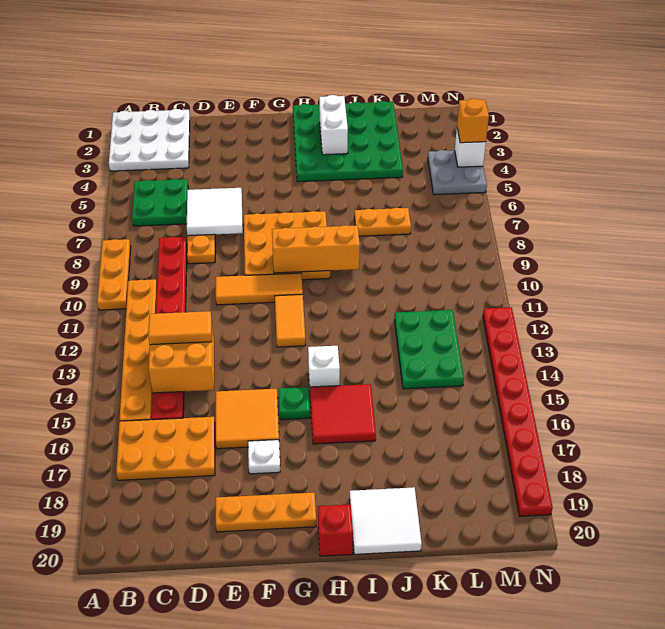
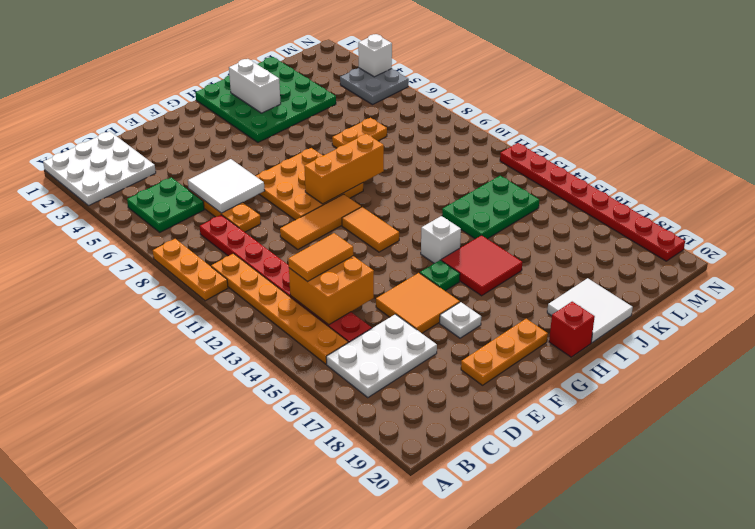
orange plate B16:D17 level 1 -> white plate B16:D17 level 1
green plate K12:L14 level 1 -> green plate J13:L14 level 1
orange brick N4 level 3 -> none

